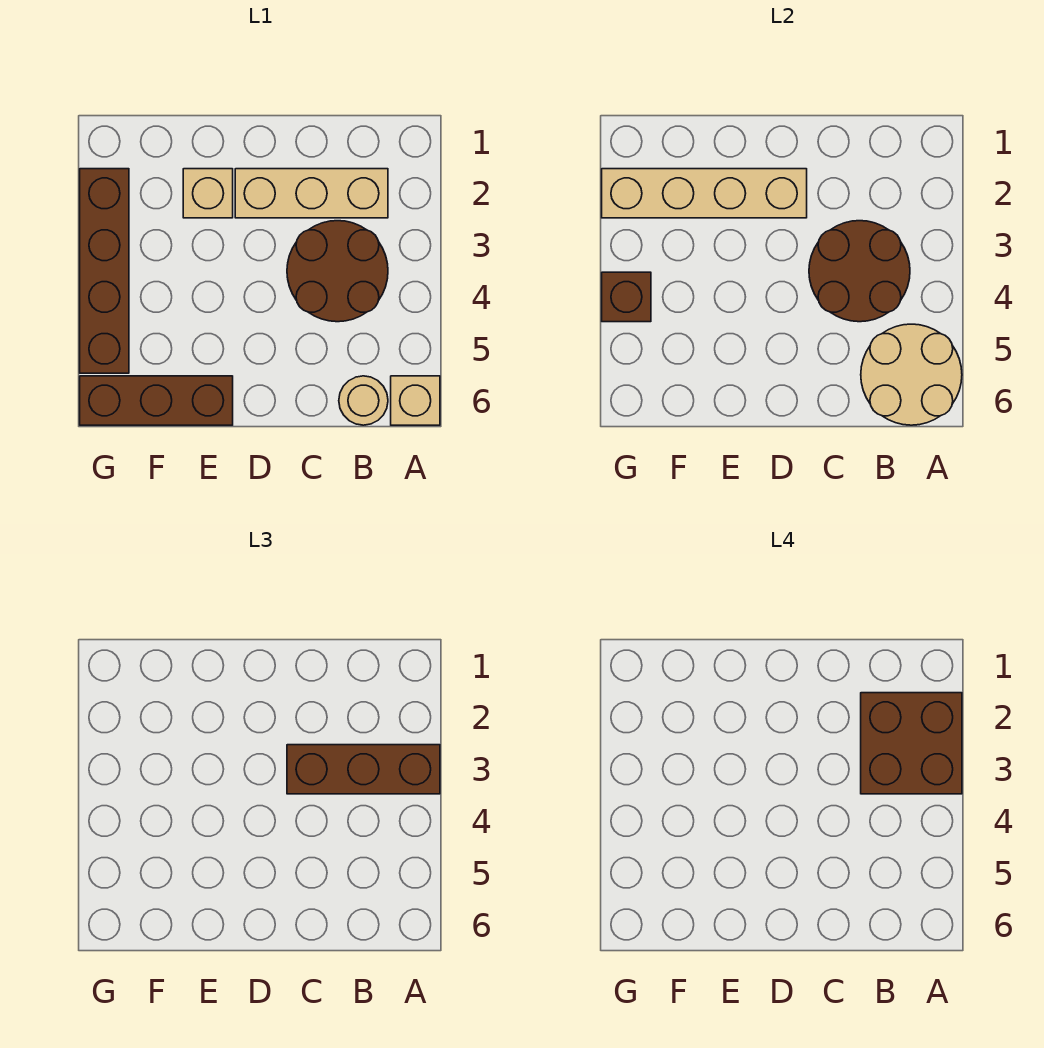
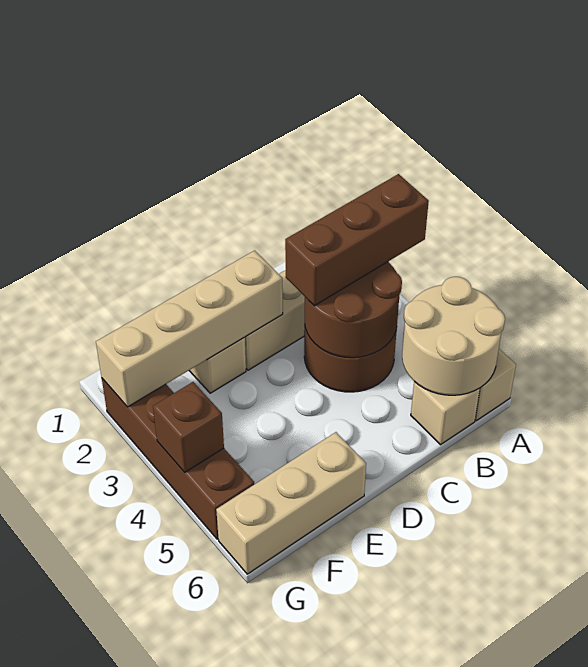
brown brick A2:B3 level 4 -> none
tan round brick B6 level 1 -> tan brick B6 level 1
brown brick E6:G6 level 1 -> tan brick E6:G6 level 1

